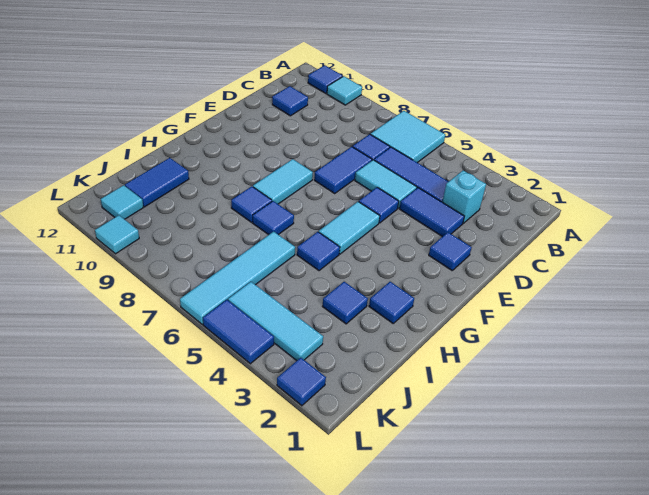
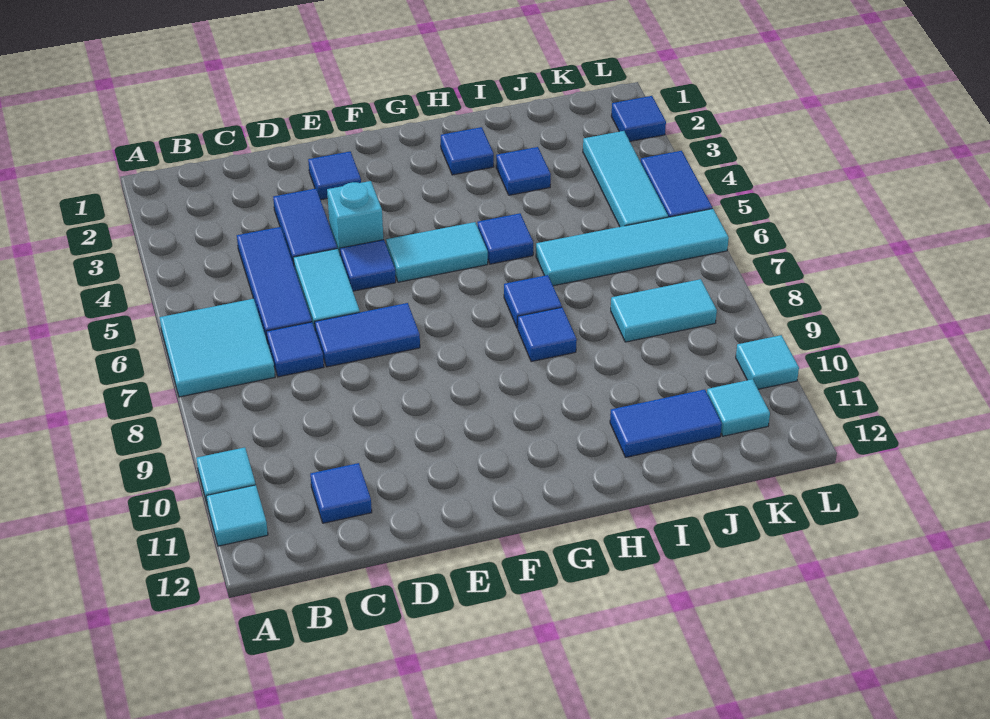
blue tile A11 level 1 -> cyan tile A11 level 1
cyan brick C3 level 1 -> cyan brick E4 level 1
cyan tile F8:G8 level 1 -> cyan tile J8:K8 level 1

